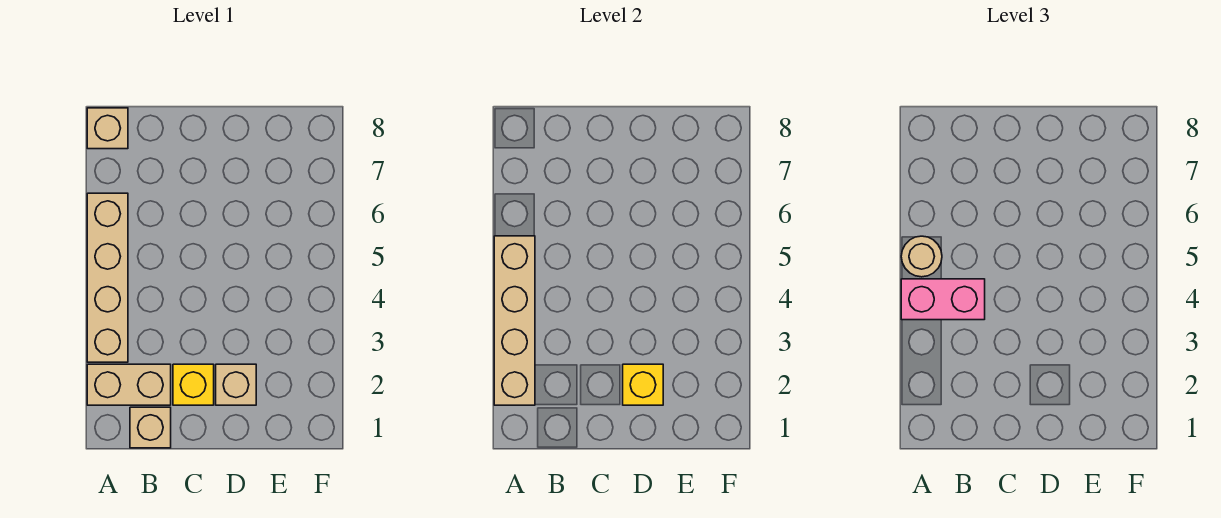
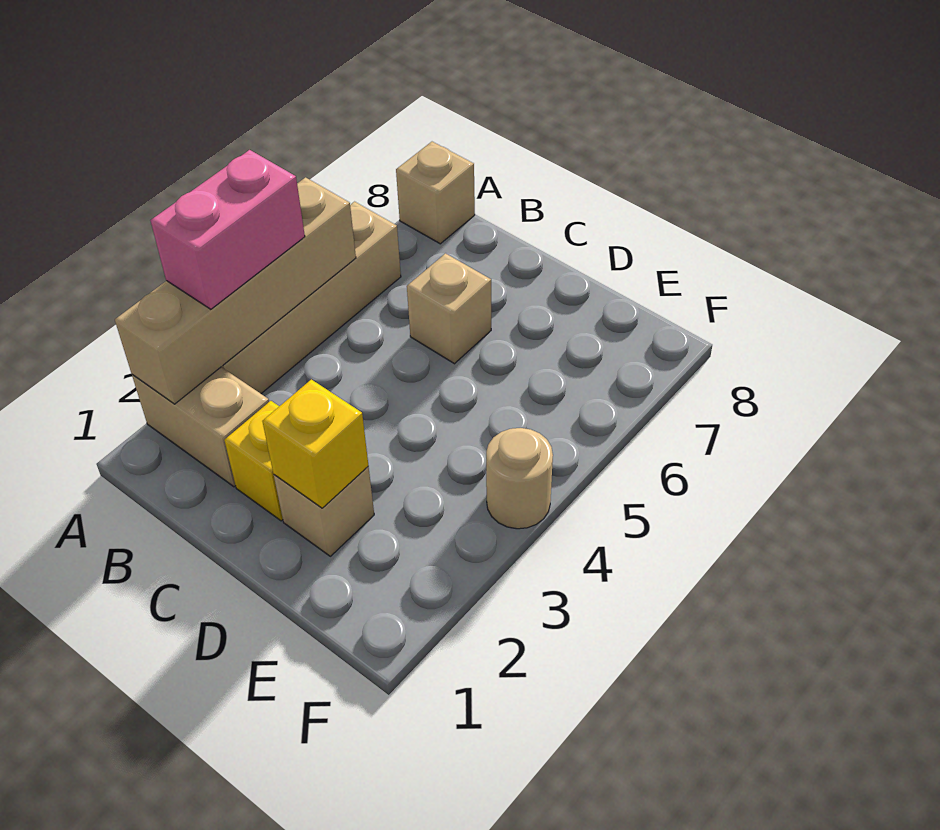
pink brick A4:B4 level 3 -> pink brick A3:A4 level 3
tan round brick A5 level 3 -> tan round brick F4 level 1
tan brick B1 level 1 -> tan brick C6 level 1

